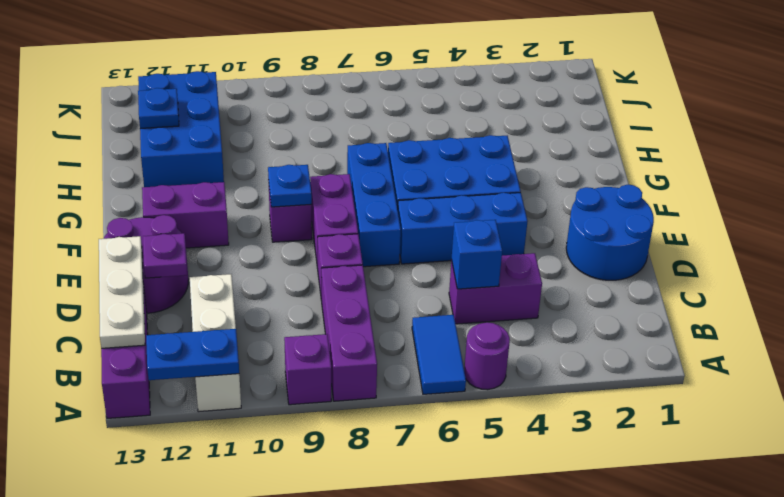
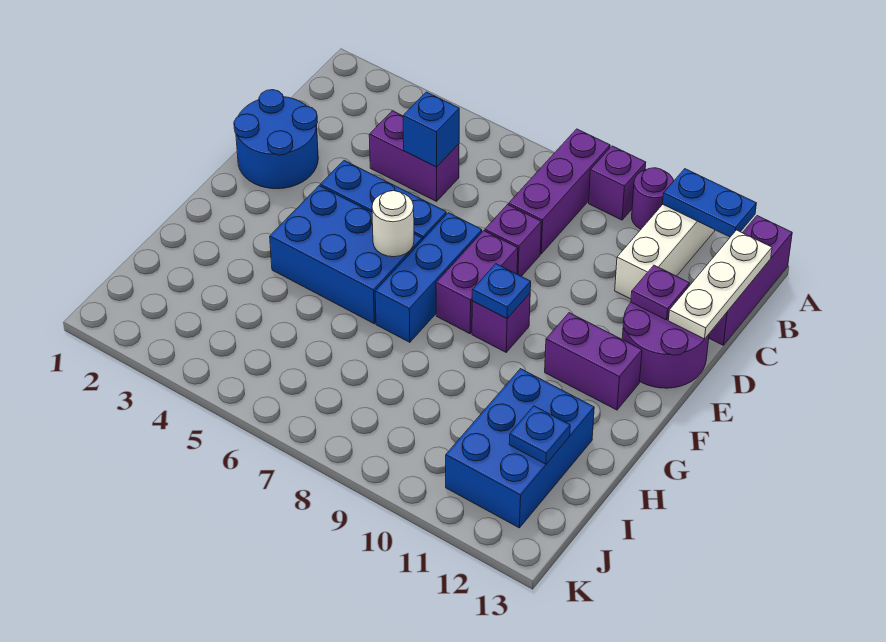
purple round brick A5 level 1 -> purple round brick A10 level 1
blue tile A6:B6 level 1 -> none
none -> white round brick F6 level 2

